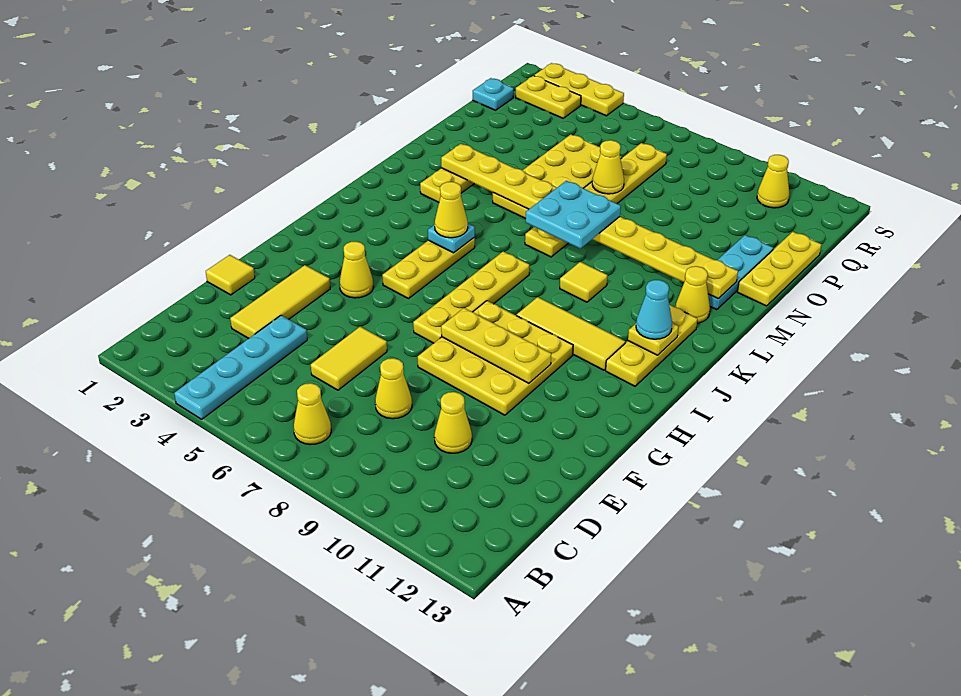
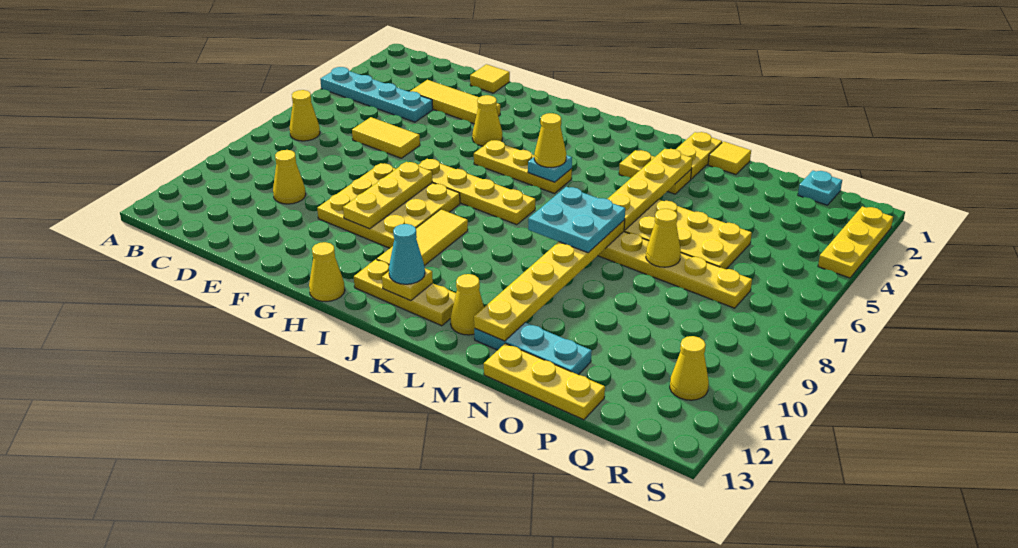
yellow cone D8 level 1 -> yellow cone H13 level 1
yellow tile K9 level 1 -> yellow tile N1 level 1
yellow plate R2:R3 level 1 -> yellow plate M1:M2 level 1

